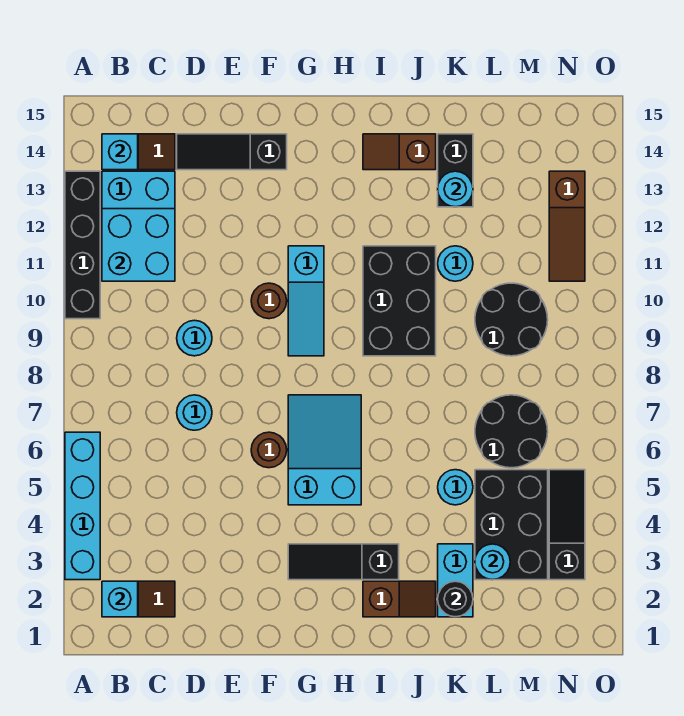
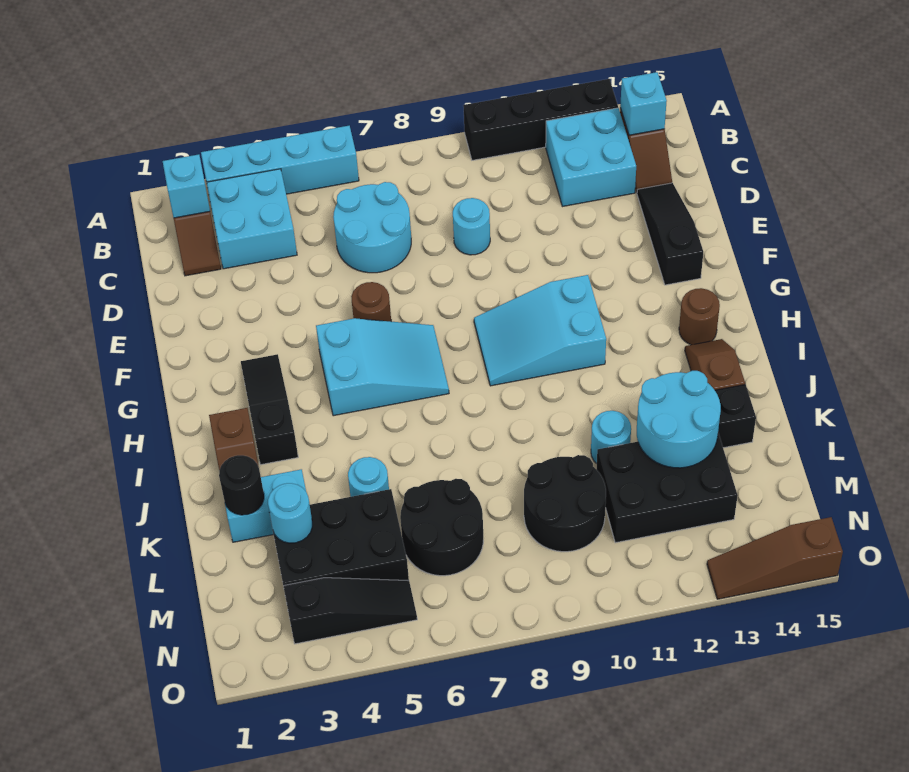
cyan brick B11:C12 level 2 -> cyan brick B3:C4 level 1
cyan round brick D7 level 1 -> cyan round brick C6:D7 level 1
brown round brick F10 level 1 -> brown round brick H14 level 1
cyan slope G9:G11 level 1 top 11 -> cyan slope G9:H11 level 1 top 11
black brick I9:J11 level 1 -> black brick L11:M13 level 1
cyan round brick K13 level 2 -> cyan round brick K12:L13 level 2
brown slope N11:N13 level 1 top 13 -> brown slope O13:O15 level 1 top 15

